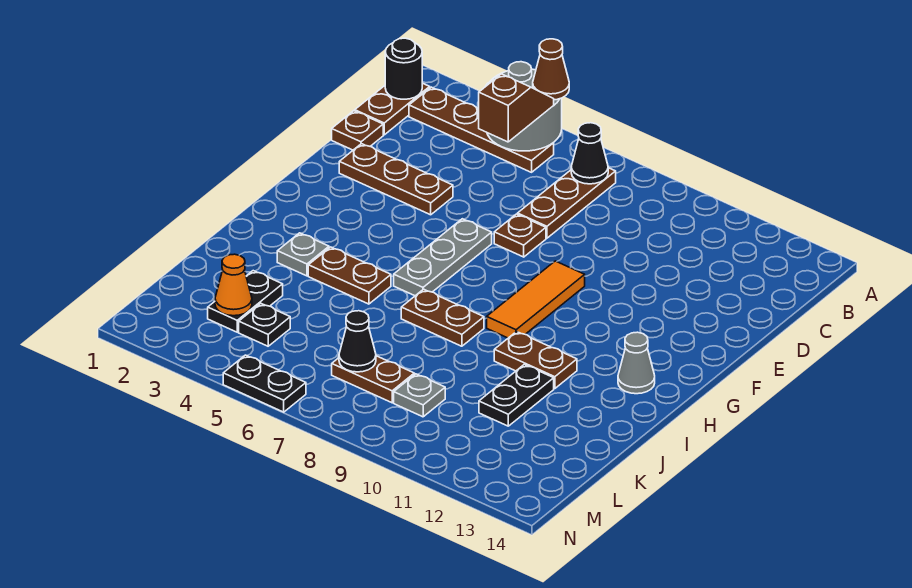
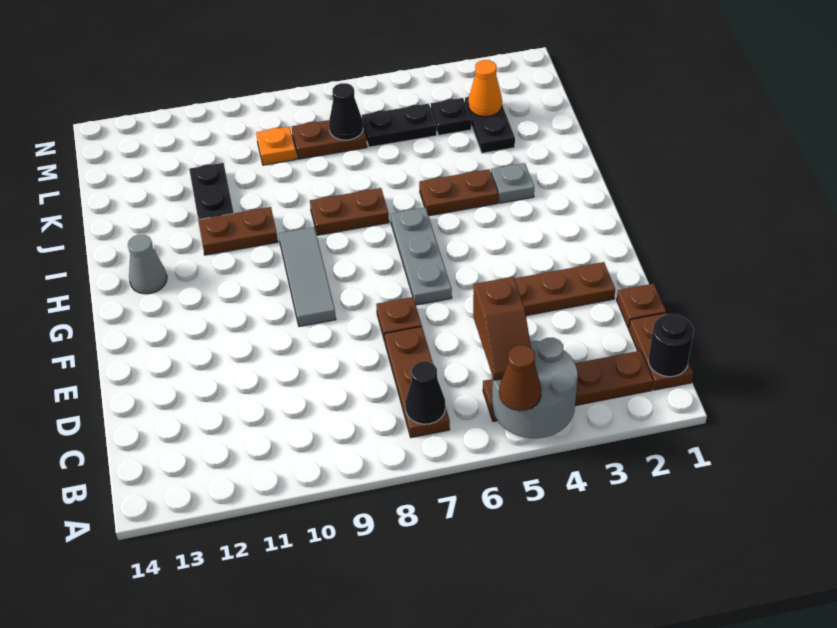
orange tile F9:H9 level 1 -> grey tile F9:H9 level 1
grey plate L9 level 1 -> orange plate L9 level 1
black plate N5:N6 level 1 -> black plate L5:L6 level 1

